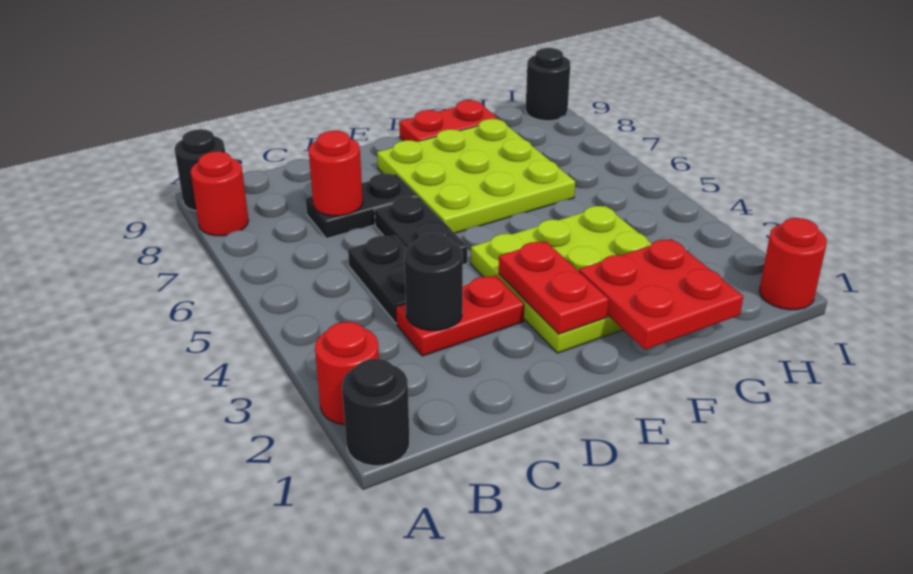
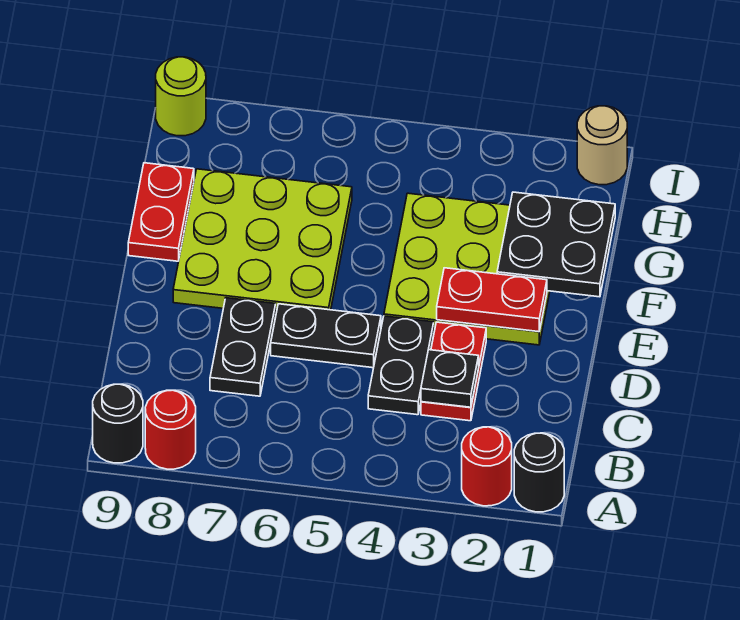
black round brick C3 level 2 -> black plate C3 level 2
black plate C4:C5 level 1 -> black plate C4:D4 level 1
red round brick C7 level 2 -> none
red plate F1:G2 level 2 -> black plate F1:G2 level 2
red round brick I1 level 1 -> tan round brick I1 level 1
black round brick I9 level 1 -> lime round brick I9 level 1

